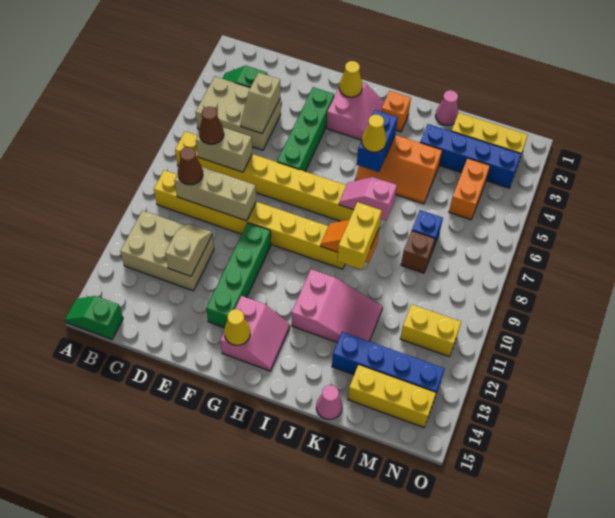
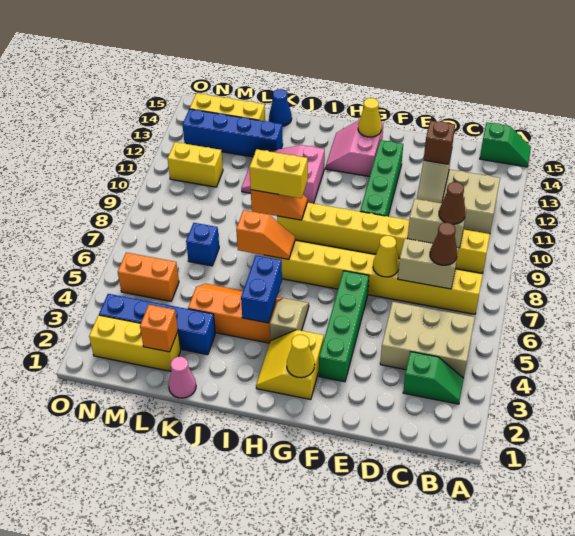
tan brick C9:E9 level 2 -> tan brick C9:D9 level 2
tan slope D4:D5 level 2 top 4 -> tan slope H4:H5 level 1 top 4
pink slope G2:H3 level 1 top G -> yellow slope G2:H3 level 1 top G
orange brick I2 level 1 -> orange brick L2 level 2
yellow cone I5 level 3 -> yellow cone E7 level 2
pink slope I7:J7 level 2 top J -> orange slope I7:J7 level 2 top J
yellow brick J9:J10 level 3 -> yellow brick I9:J9 level 3
pink cone K15 level 1 -> blue cone K15 level 1
brown brick L8 level 1 -> brown brick D12 level 3
orange brick M4:M5 level 1 -> orange brick M5:N5 level 1

